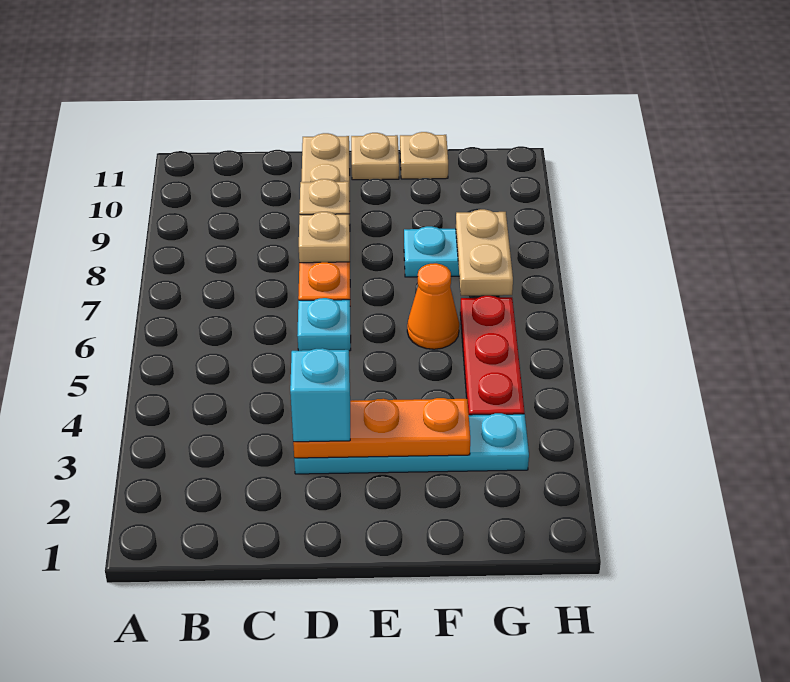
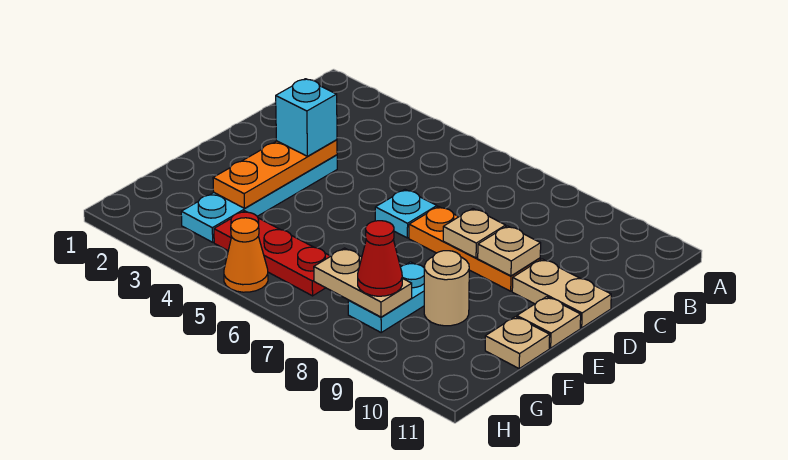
orange cone F6 level 1 -> orange cone H5 level 1
none -> tan round brick F9 level 1
none -> red cone G8 level 3

